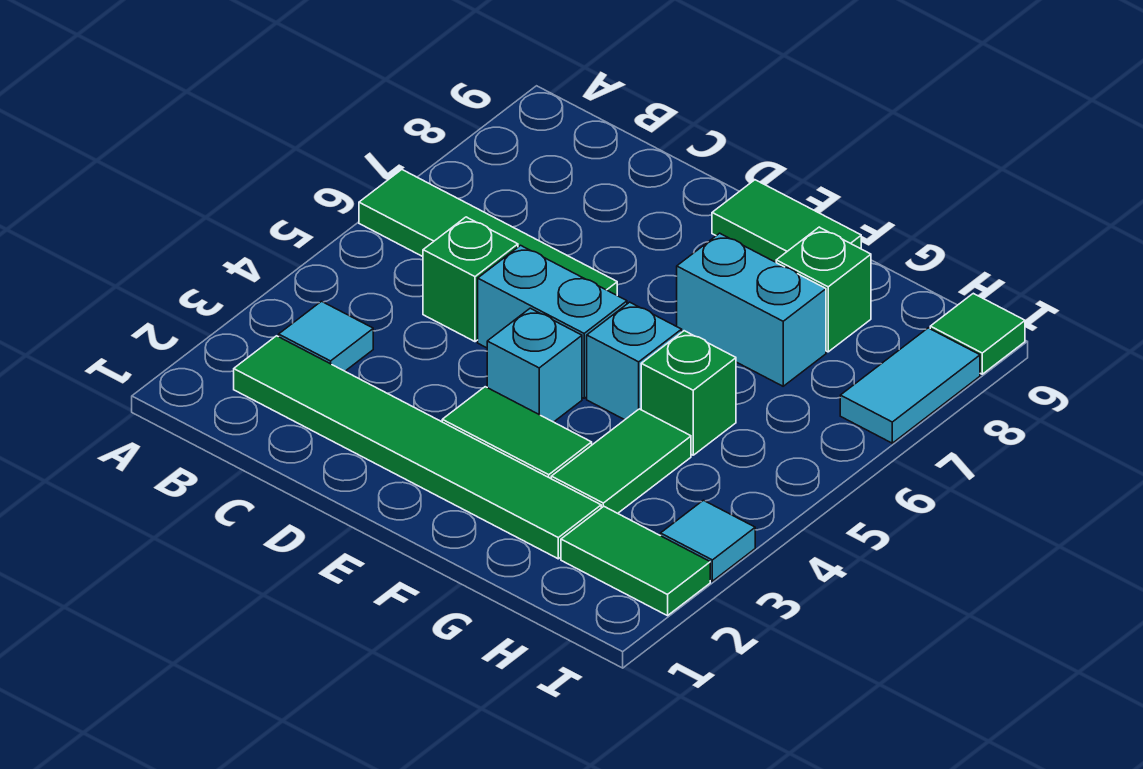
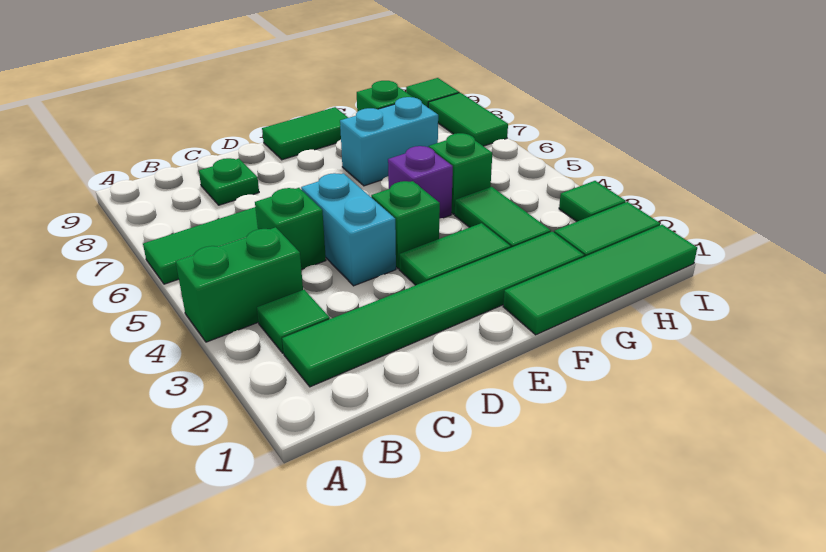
none -> green brick A4:B4 level 1
cyan tile B3 level 1 -> green tile B3 level 1
none -> green plate C8 level 1
cyan brick D5:E5 level 1 -> cyan brick D4:D5 level 1
cyan brick E4 level 1 -> green brick E4 level 1
none -> green tile F1:I1 level 1
cyan brick F5 level 1 -> purple brick F5 level 1
cyan tile I3 level 1 -> green tile I3 level 1
cyan tile I7:I8 level 1 -> green tile I7:I8 level 1

